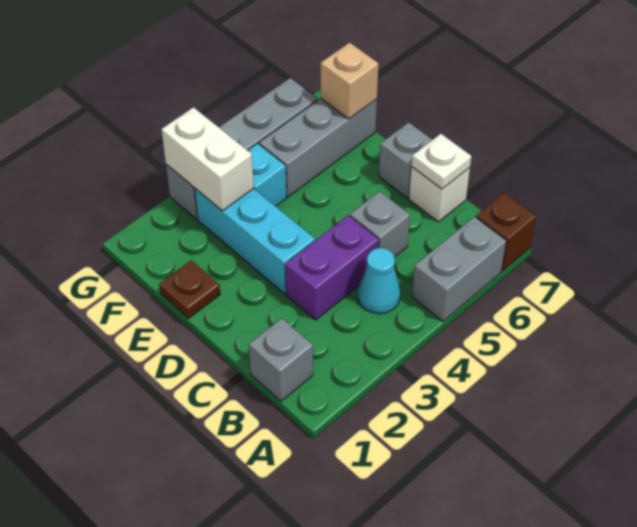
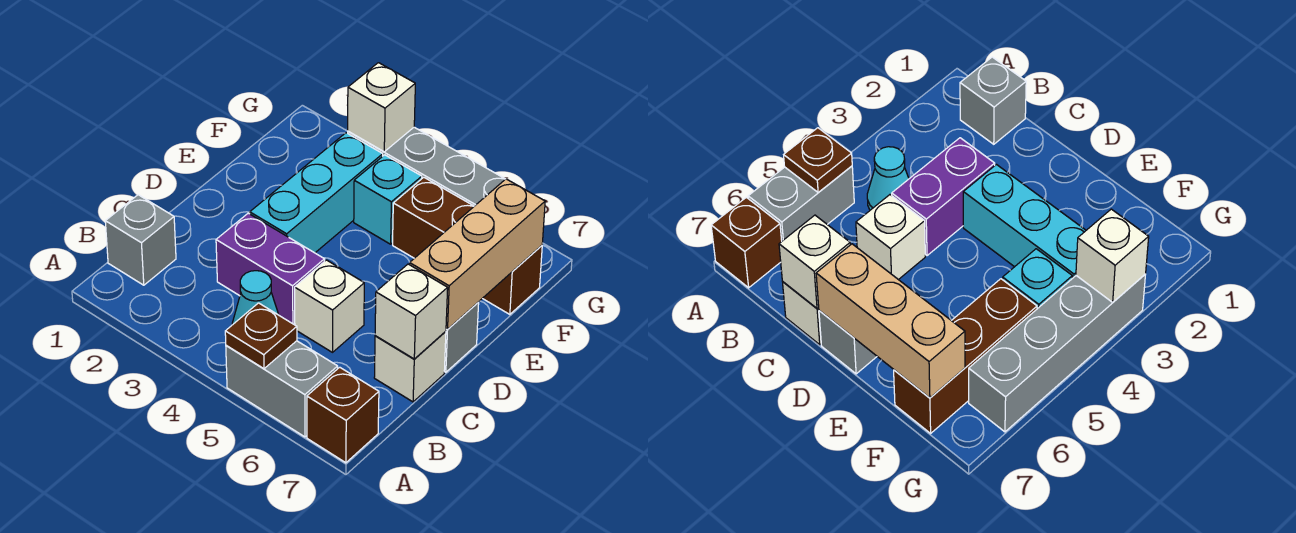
grey brick C5 level 1 -> white brick C5 level 1
white plate C7 level 2 -> white brick C7 level 2
brown plate E1 level 1 -> brown plate A5 level 2
white brick F3:G3 level 2 -> white brick G3 level 2
grey brick F5:F7 level 1 -> brown brick F5:F7 level 1
tan brick F7 level 2 -> tan brick D7:F7 level 2

